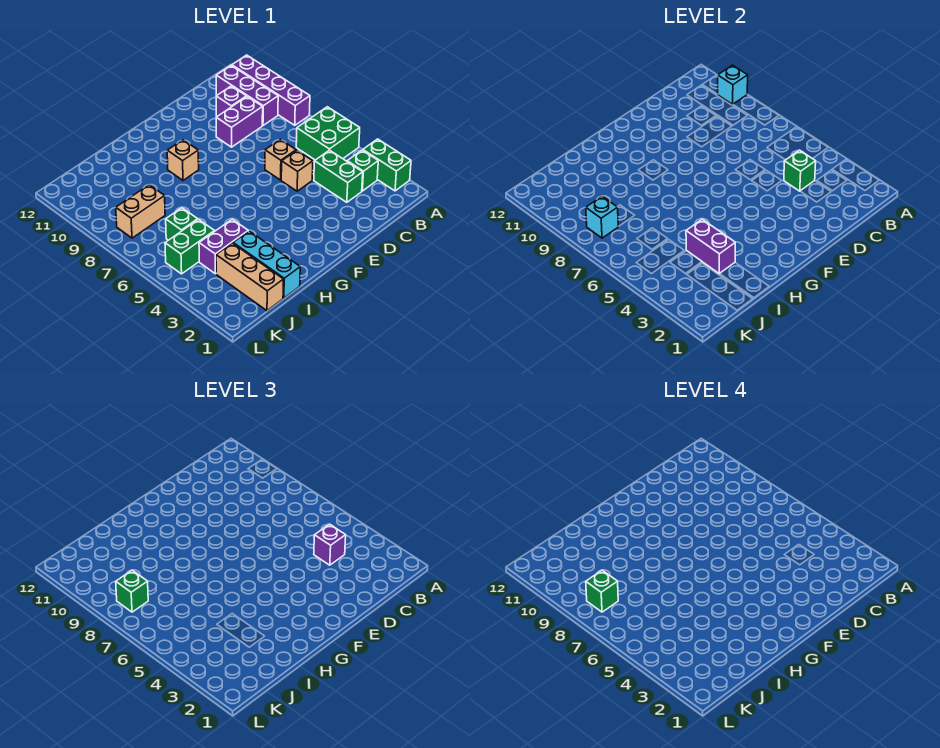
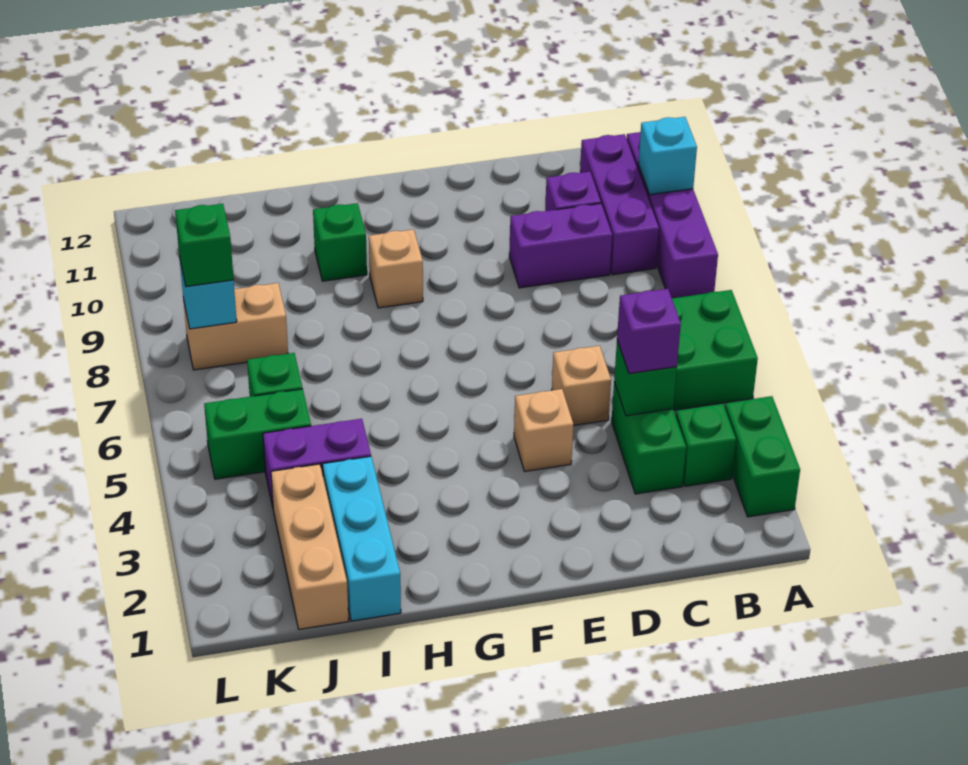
tan brick D6 level 1 -> tan brick E4 level 1
purple brick I3:I4 level 2 -> none
green brick K8 level 4 -> green brick H10 level 1

